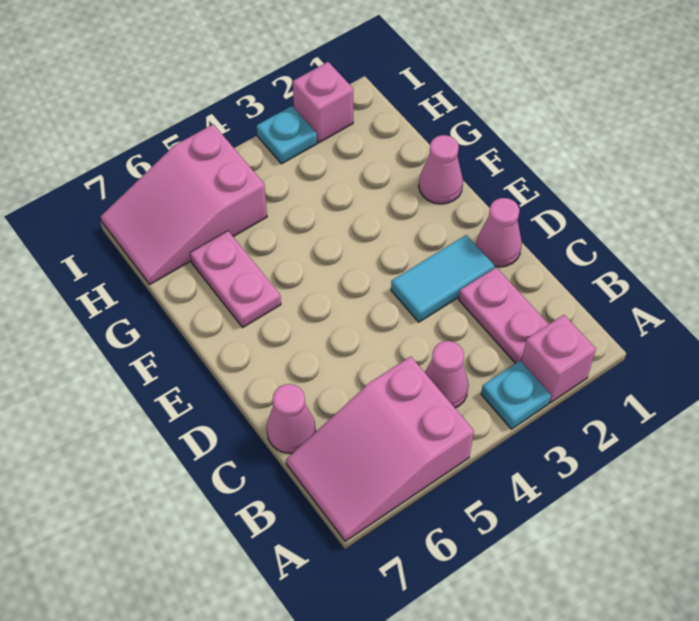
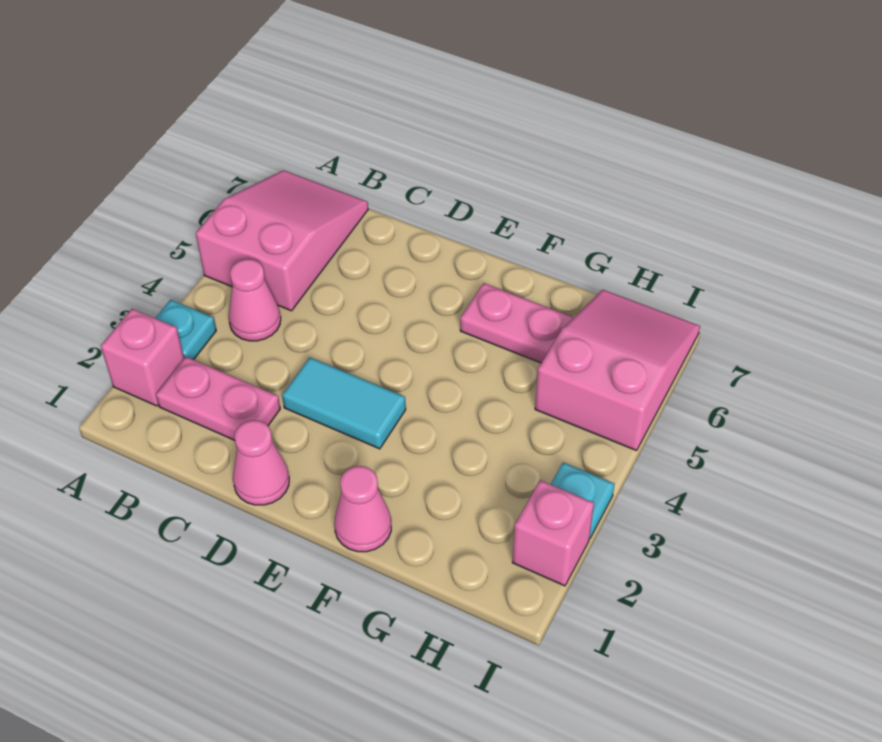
pink cone C7 level 1 -> none
cyan tile D2:D3 level 1 -> cyan tile D3:E3 level 1

